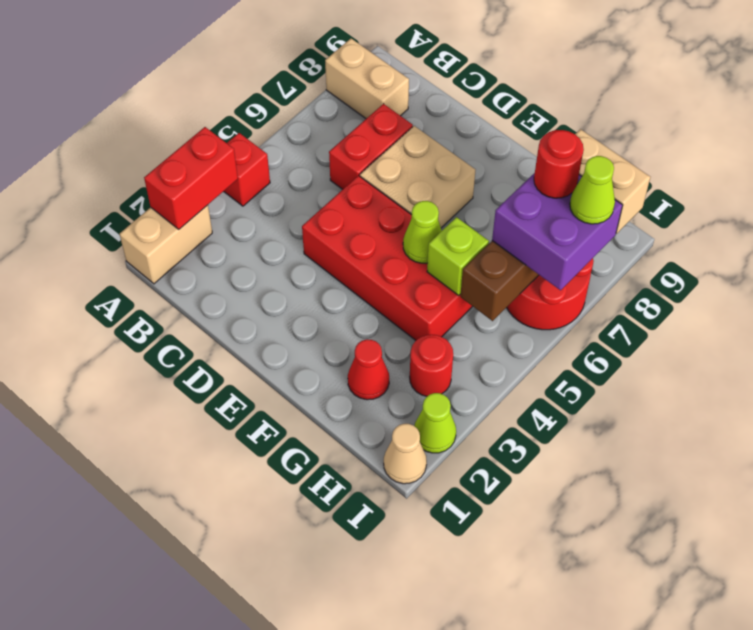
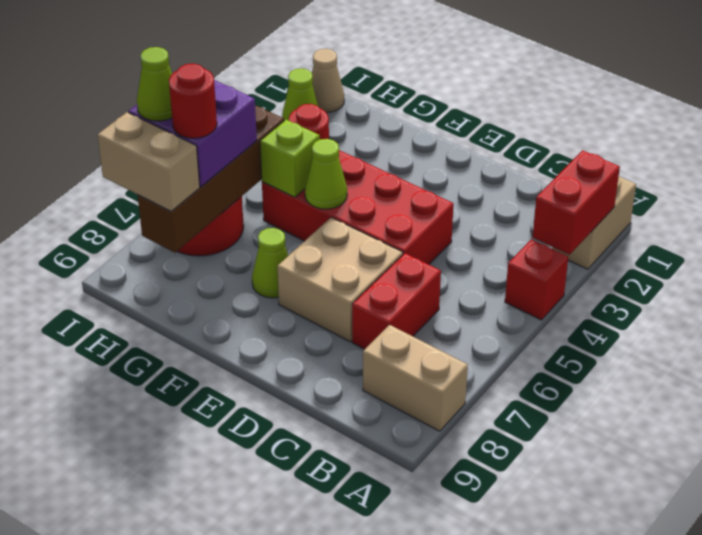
none -> lime cone F7 level 1
red cone G2 level 1 -> none

